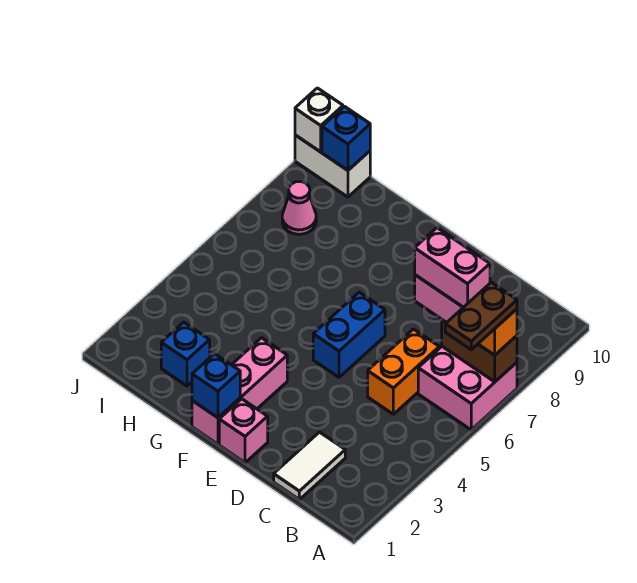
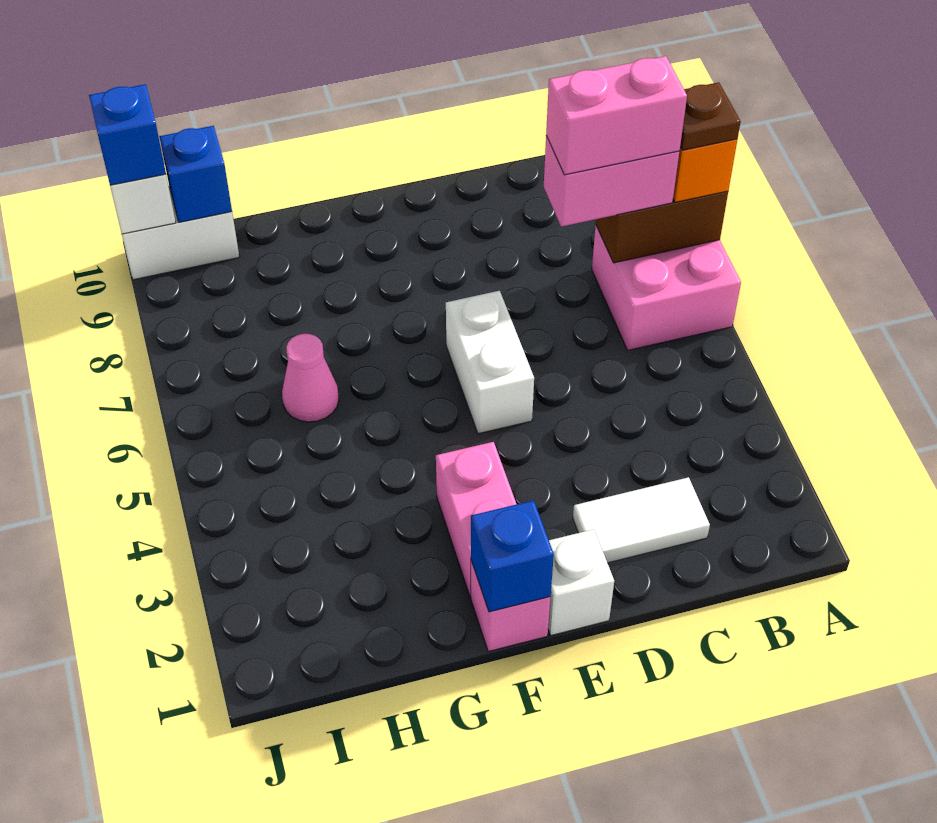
brown plate A6:A7 level 4 -> brown plate A7 level 4
white tile C1:C2 level 1 -> white tile C2:D2 level 1
orange brick C5:C6 level 1 -> none
pink brick E1 level 1 -> white brick E1 level 1
blue brick E5:E6 level 1 -> white brick E5:E6 level 1
blue brick H2 level 1 -> blue brick J10 level 3
pink cone I8 level 1 -> pink cone H6 level 1

